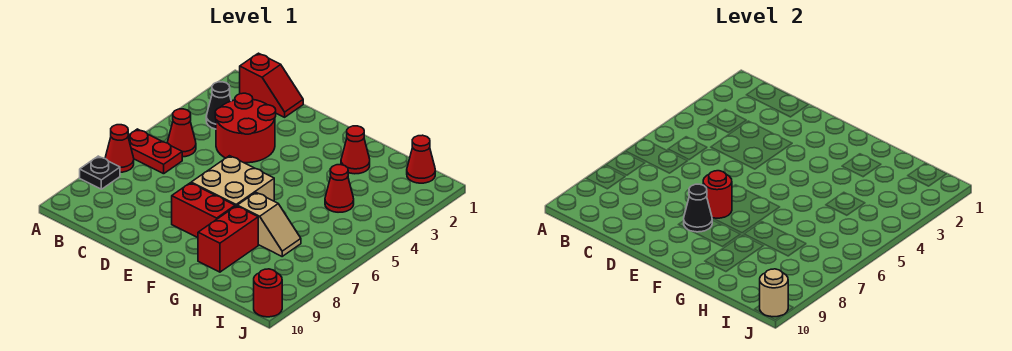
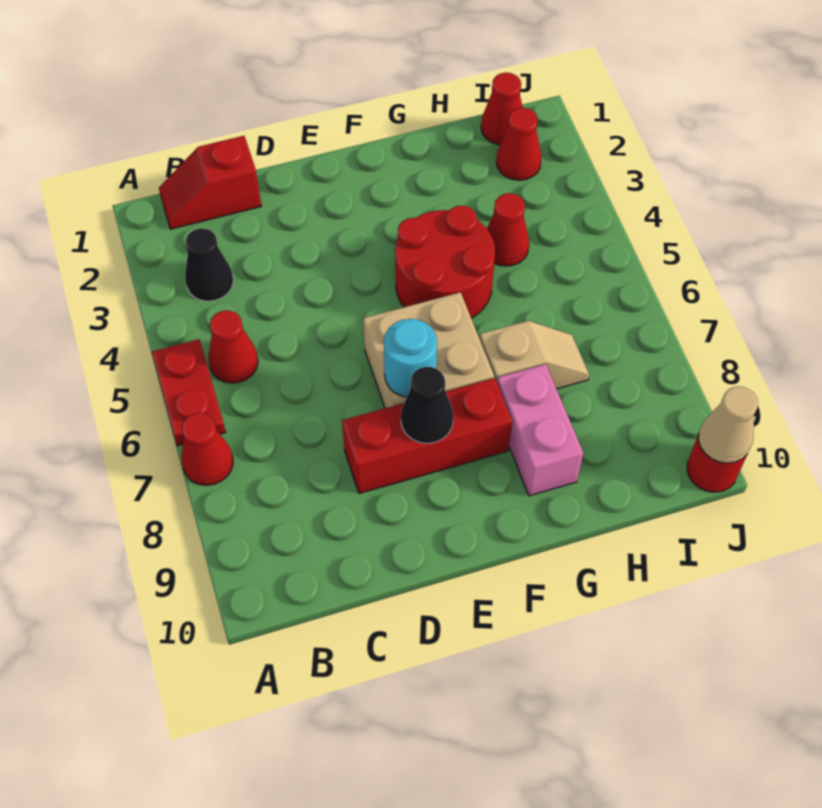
red plate A6:B6 level 1 -> red plate A5:A6 level 1
black plate A8 level 1 -> none
red slope B1:C1 level 1 top B -> red slope B1:C1 level 1 top C
red round brick C3:D4 level 1 -> red round brick F4:G5 level 1
red round brick E7 level 2 -> cyan round brick E7 level 2
red brick E8:F8 level 1 -> red brick D8:F8 level 1
red cone G2 level 1 -> red cone I2 level 1
red brick G8:G9 level 1 -> pink brick G8:G9 level 1
tan round brick J10 level 2 -> tan cone J10 level 2

